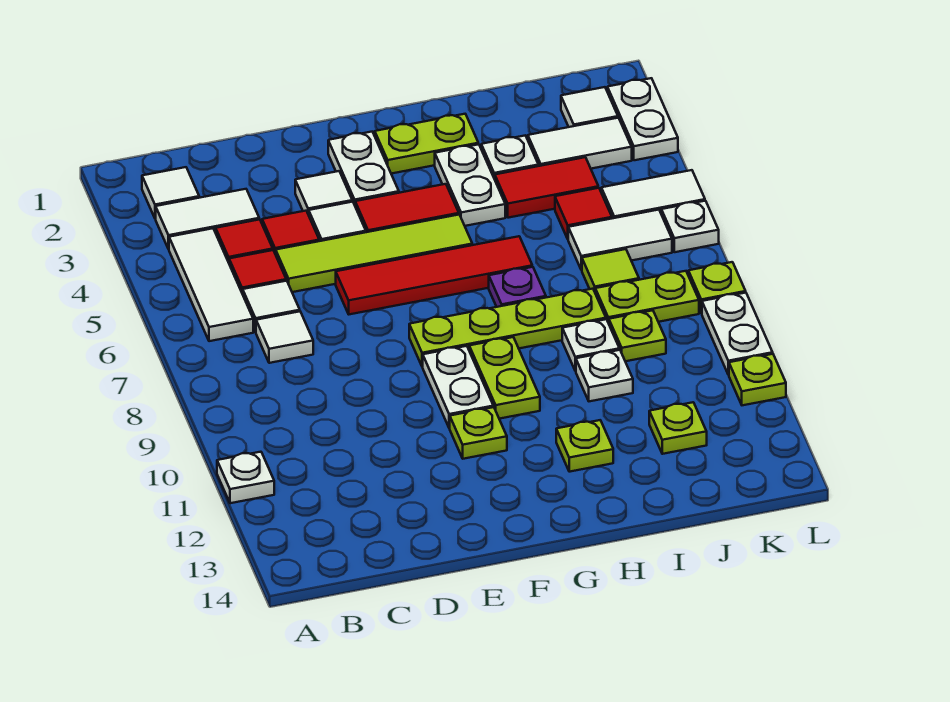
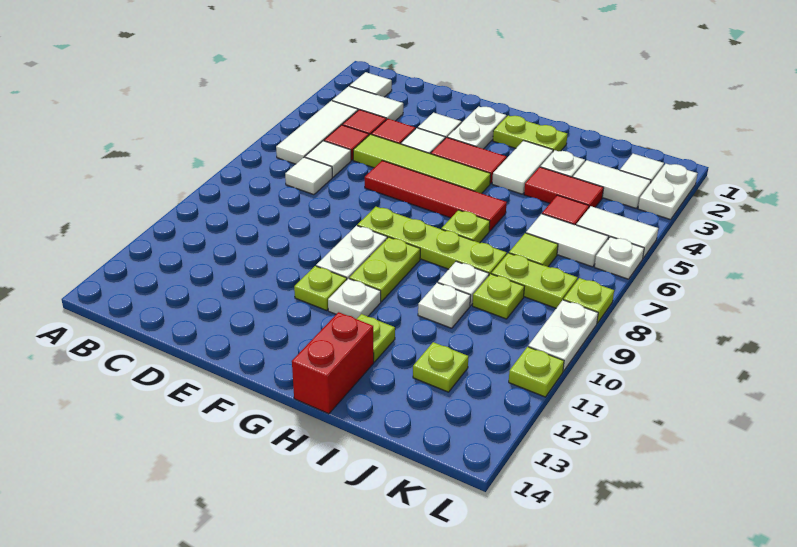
white plate A11 level 1 -> white plate G11 level 1
white plate H3:H4 level 1 -> white tile H3:H4 level 1
purple plate H7 level 1 -> lime plate H7 level 1
none -> red brick H13:H14 level 1

